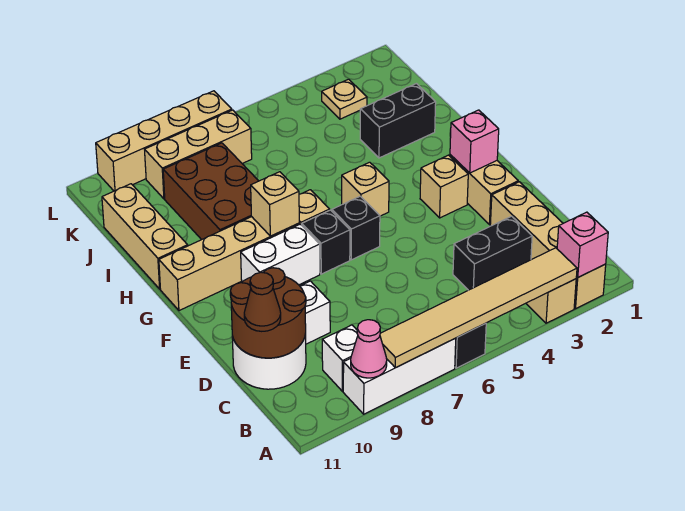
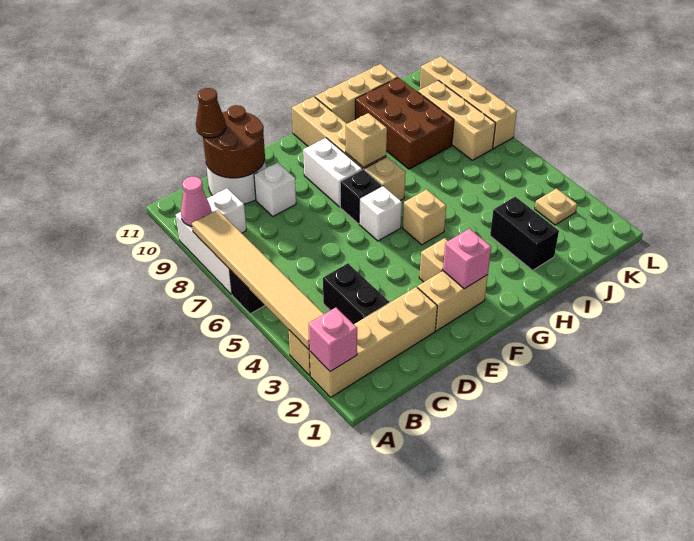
black brick F6 level 1 -> white brick F6 level 1
brown brick H8:J9 level 1 -> brown brick I8:J10 level 1

